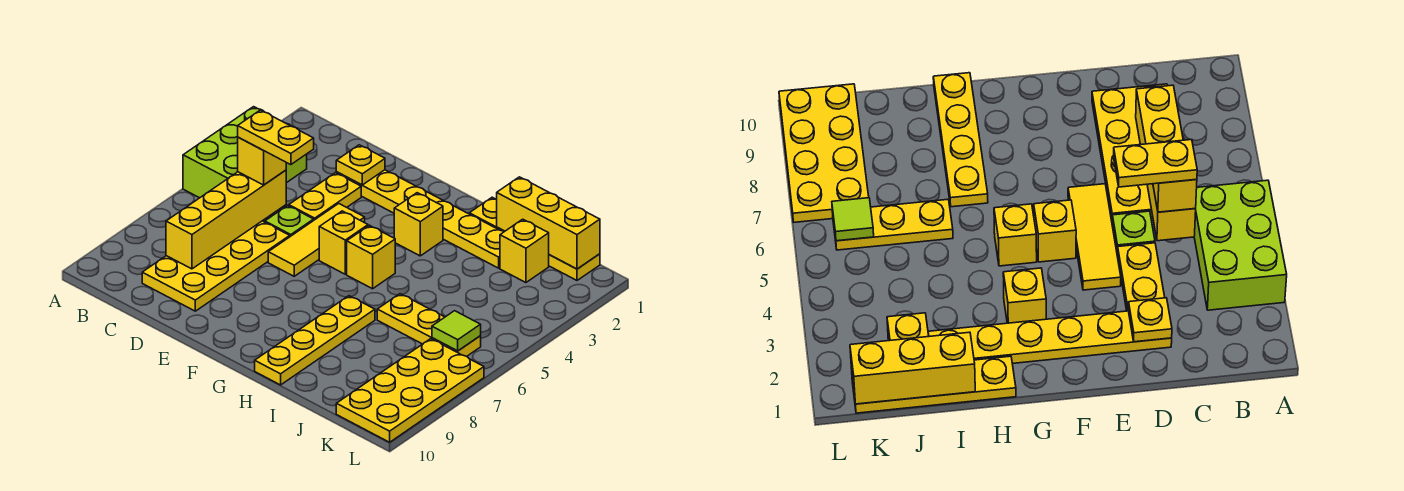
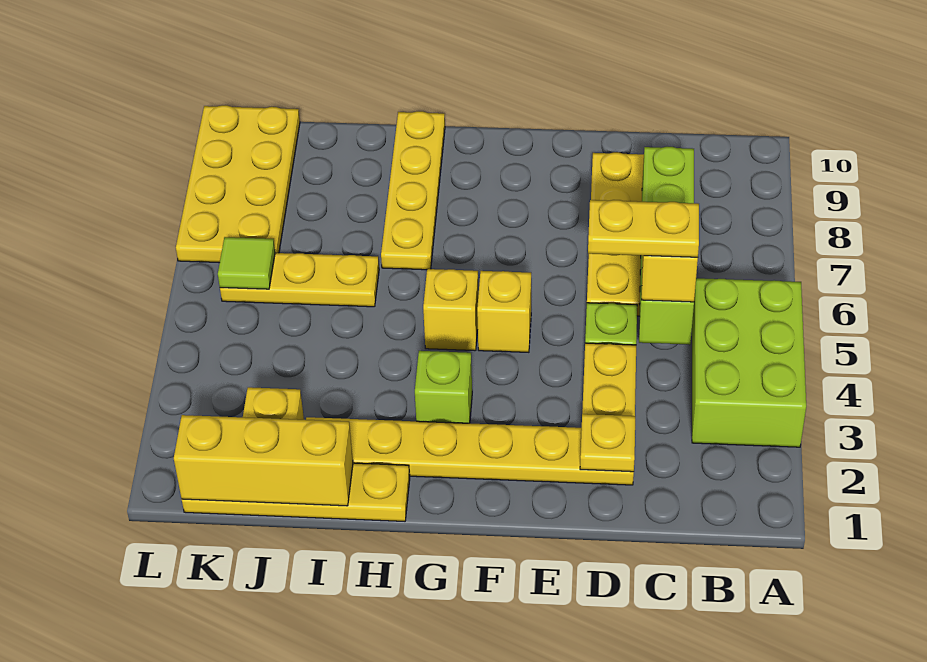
yellow brick C5:C8 level 2 -> lime brick C5:C8 level 2
yellow tile E4:E6 level 1 -> none
yellow brick G3 level 1 -> lime brick G3 level 1

